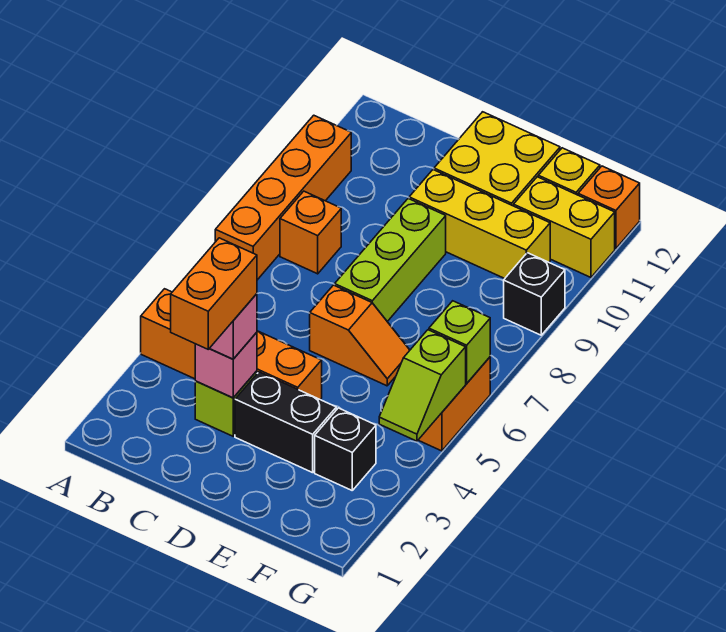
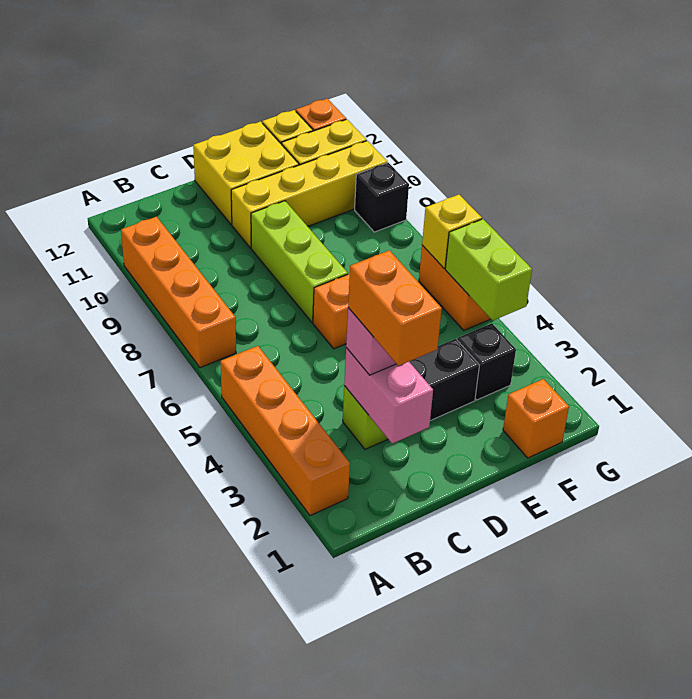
orange brick A4:D4 level 1 -> orange brick A2:A5 level 1
orange brick B8 level 1 -> orange brick F1 level 1
pink brick C3 level 2 -> pink brick C2:C3 level 2
yellow brick D10:F10 level 1 -> yellow brick D10:G10 level 1
lime slope G4:G5 level 2 top 5 -> lime brick G4:G5 level 2
lime brick G6 level 2 -> yellow brick G6 level 2

